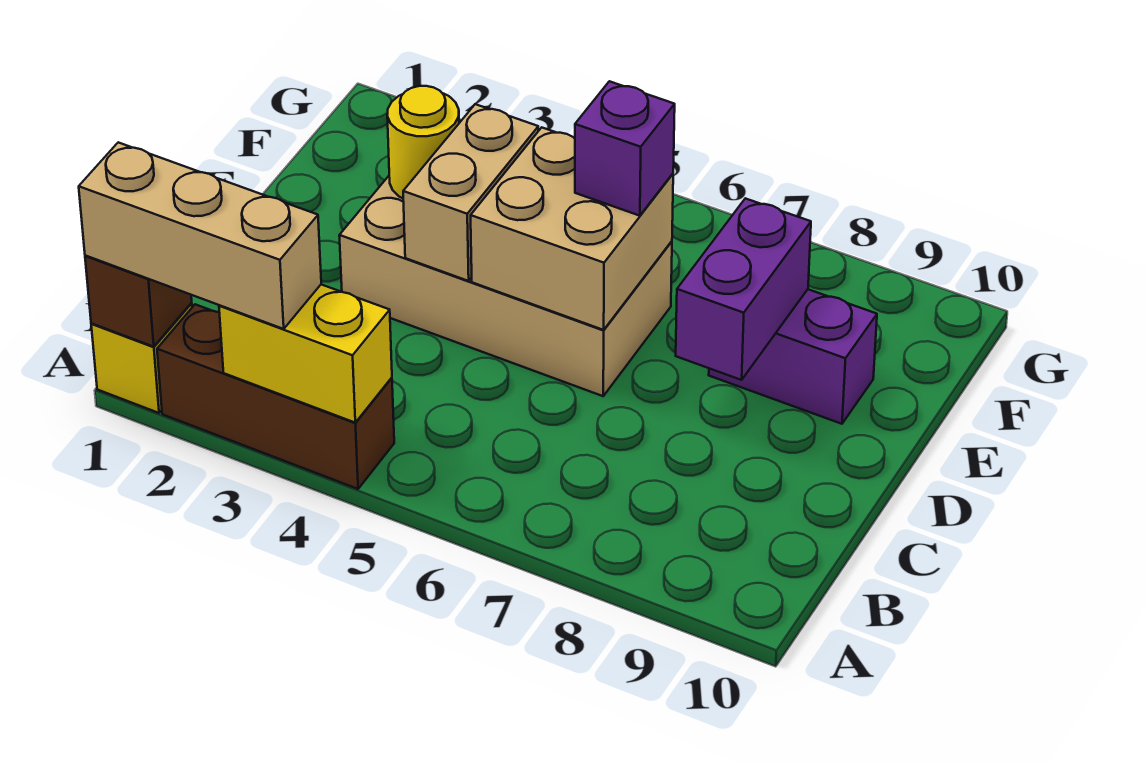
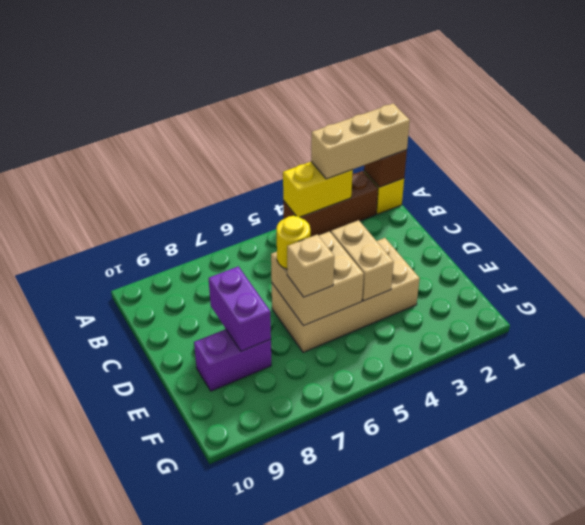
yellow round brick E3 level 2 -> yellow round brick D6 level 3
purple brick E6 level 3 -> tan brick E6 level 3

